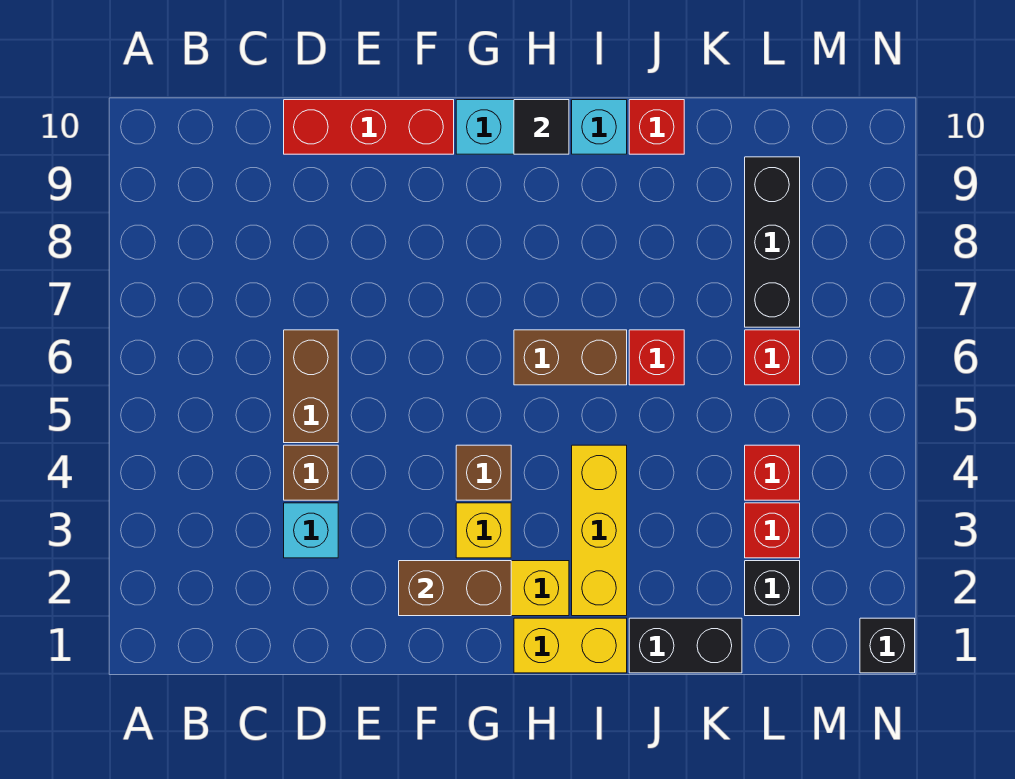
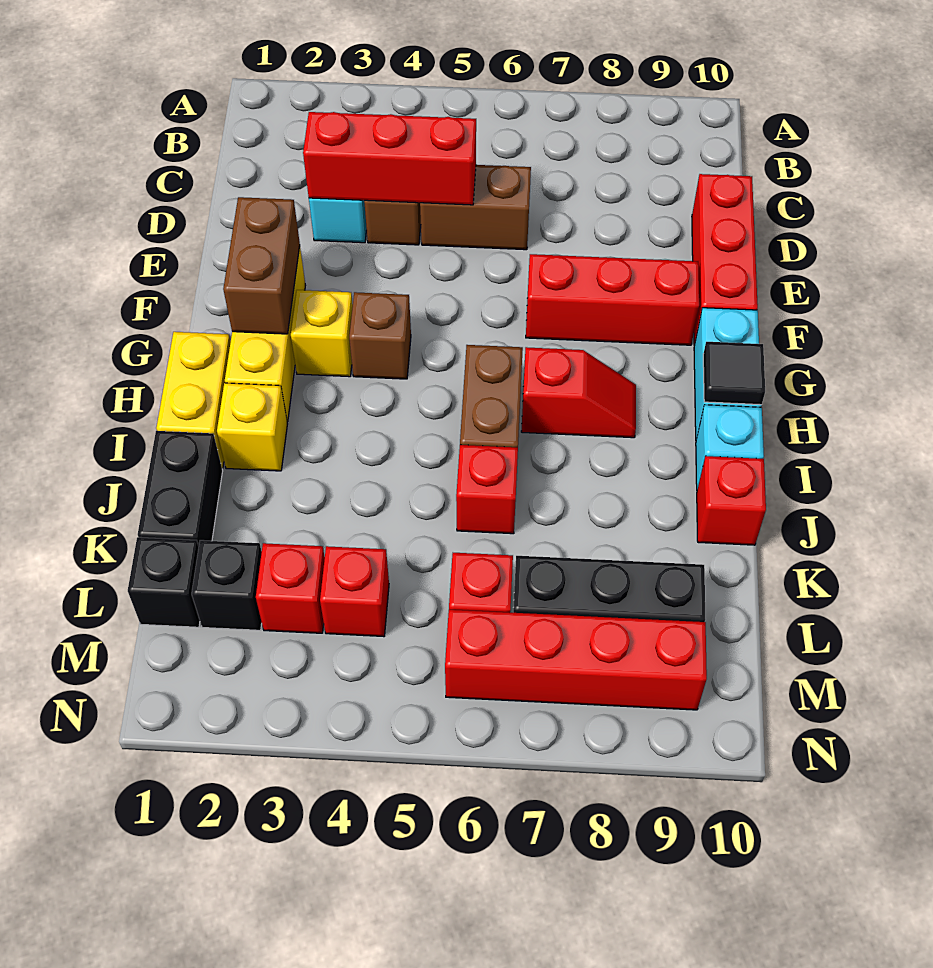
none -> red brick D3:D5 level 2
none -> red brick F7:F9 level 1
none -> red slope H7:H8 level 1 top 7
yellow brick I2:I4 level 1 -> yellow brick I2 level 1
none -> red brick M6:M9 level 1
black brick N1 level 1 -> black brick L1 level 1

